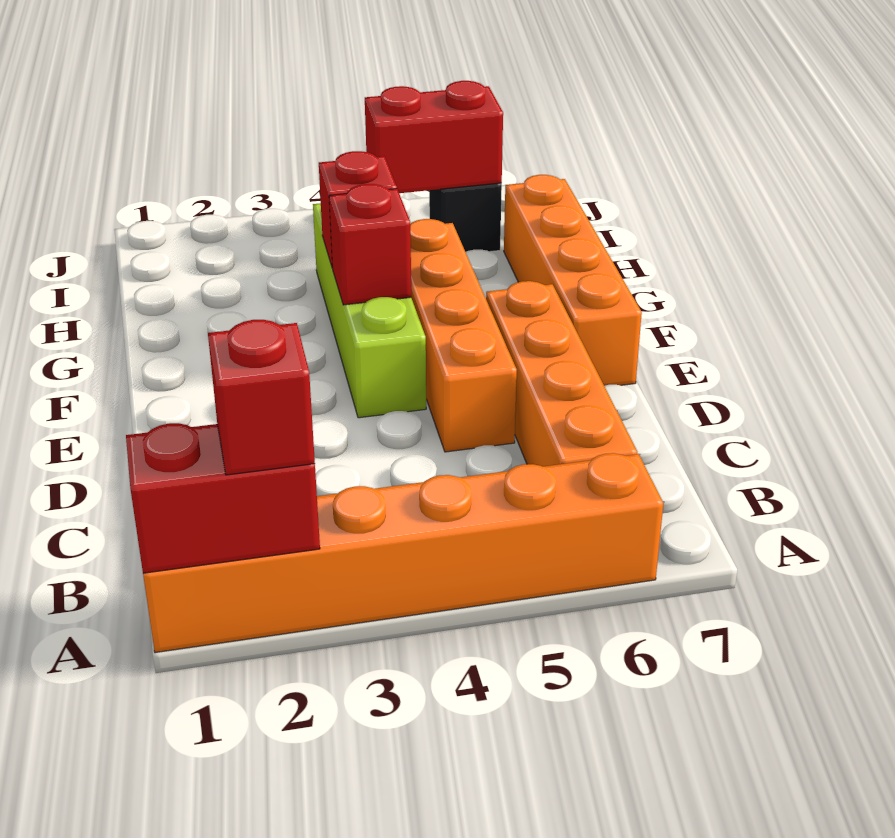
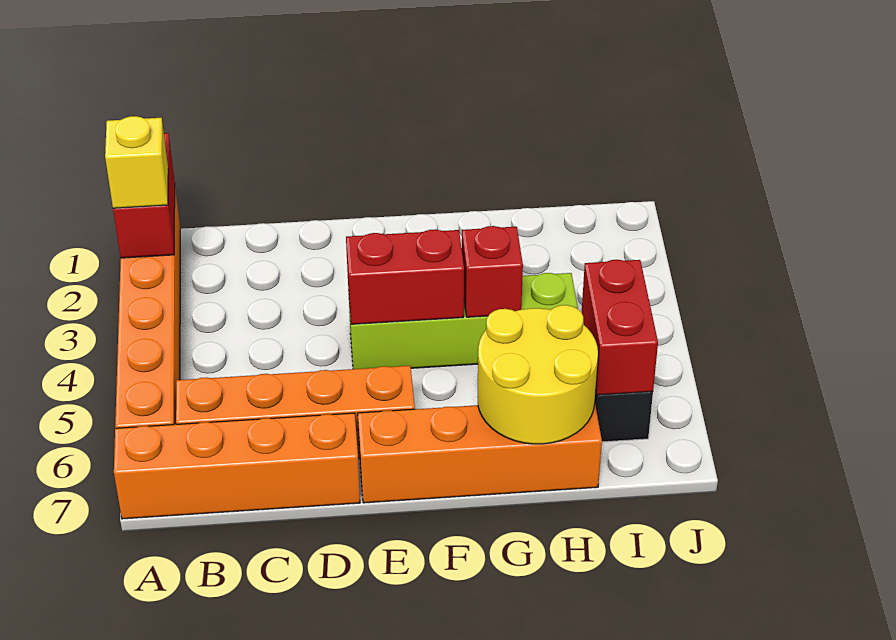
red brick A2 level 3 -> yellow brick A2 level 3
orange brick D5:G5 level 1 -> orange brick A7:D7 level 1
red brick F4 level 2 -> red brick E4:F4 level 2
none -> yellow round brick G6:H7 level 2

